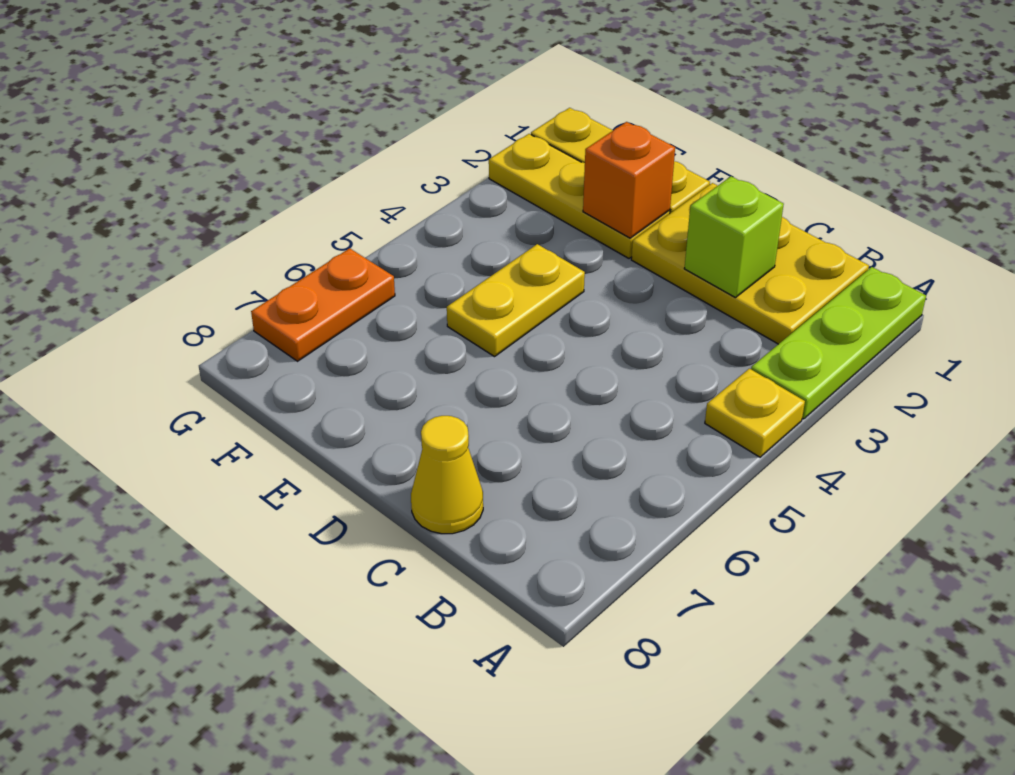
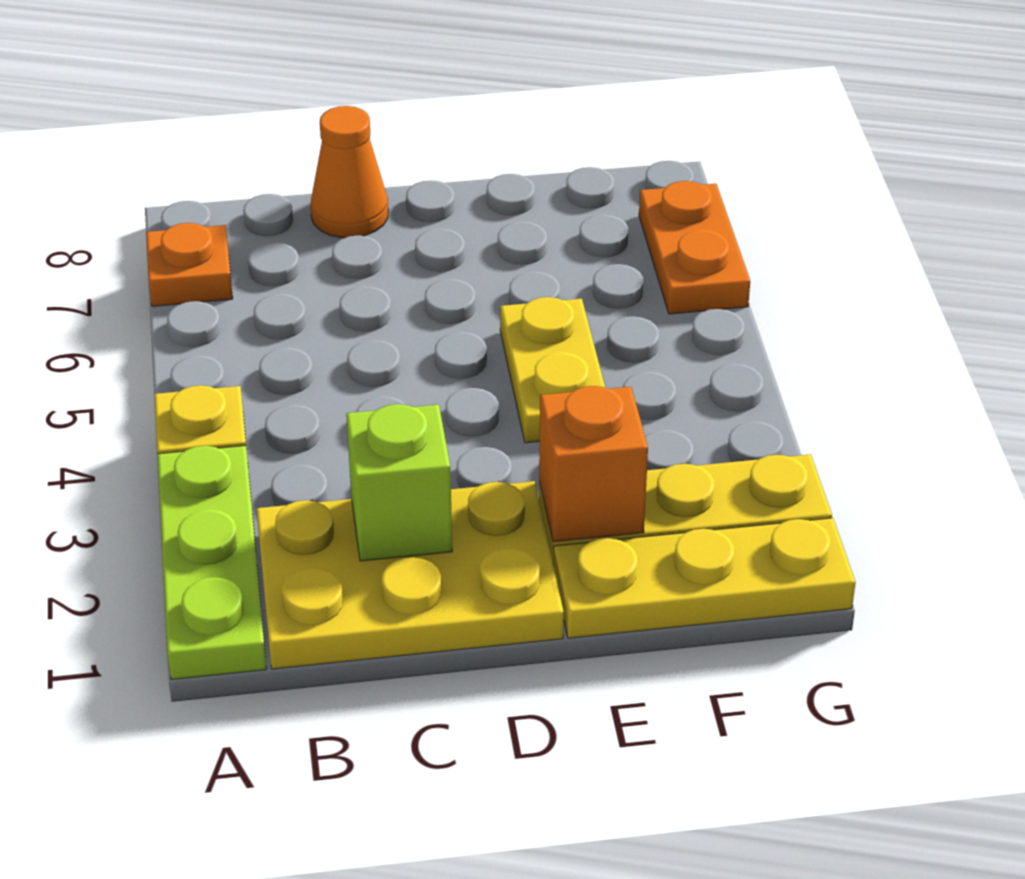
none -> orange plate A7 level 1
yellow cone C8 level 1 -> orange cone C8 level 1

